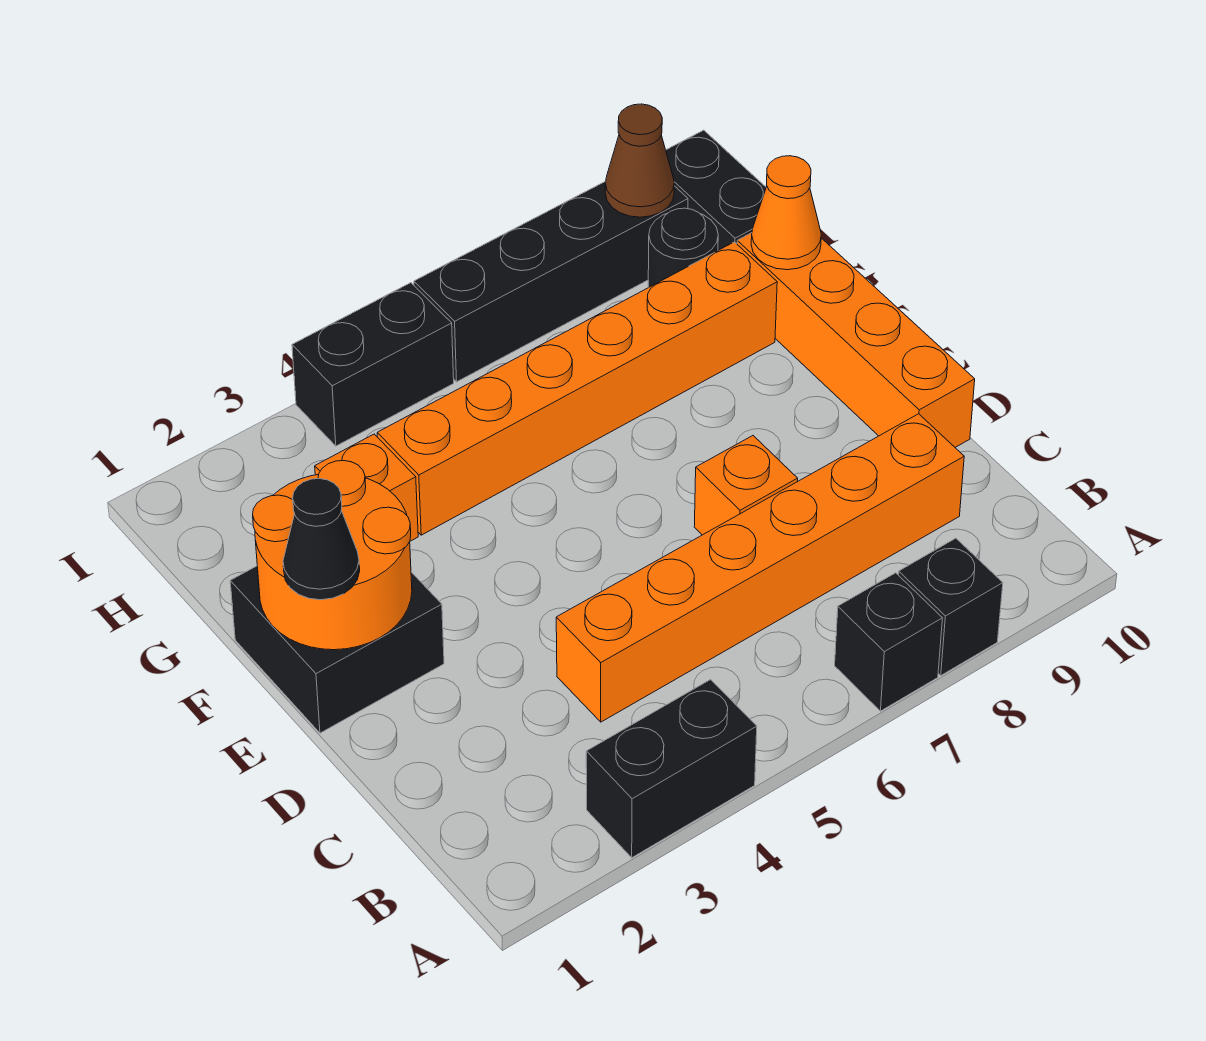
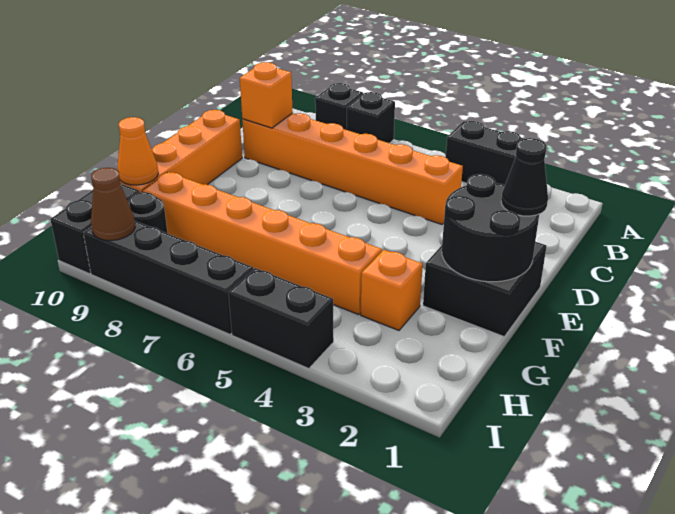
orange brick D7 level 1 -> orange brick C9 level 2
orange round brick E1:F2 level 2 -> black round brick E1:F2 level 2

